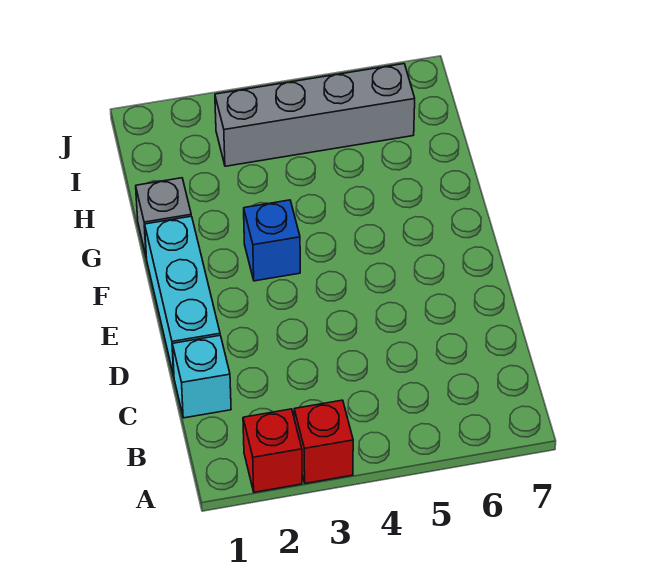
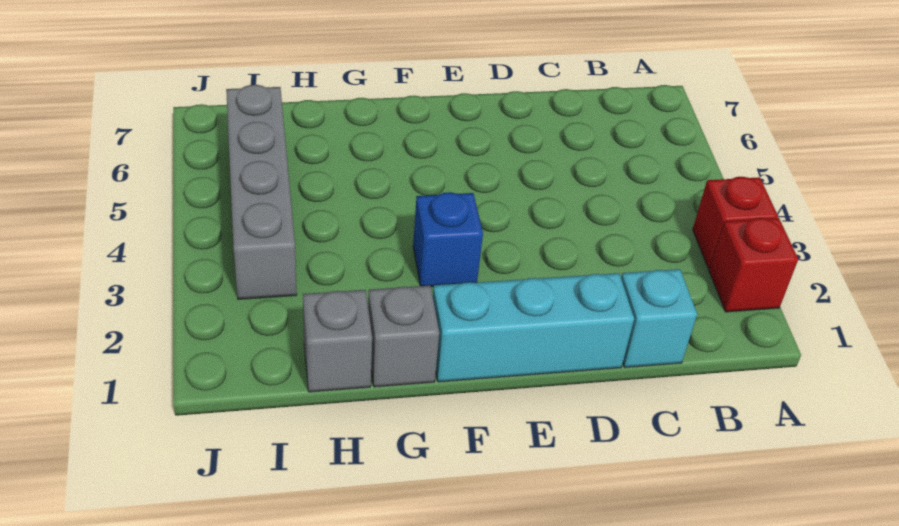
none -> grey brick H1 level 1

